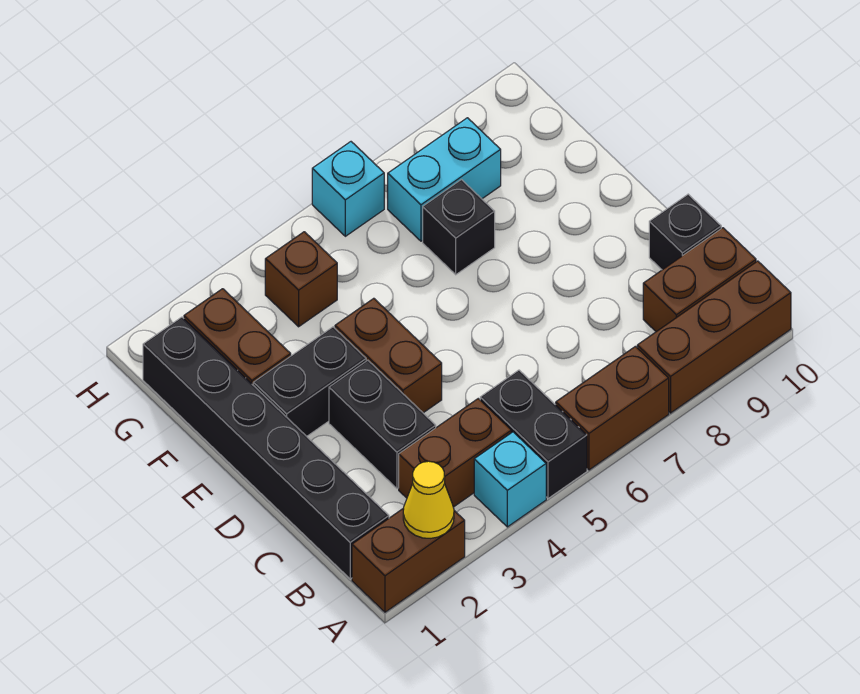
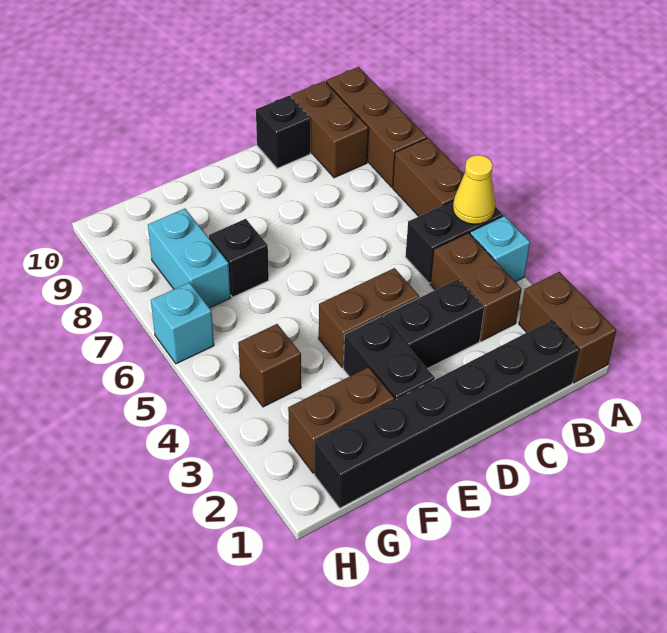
yellow cone A2 level 2 -> yellow cone A5 level 2

